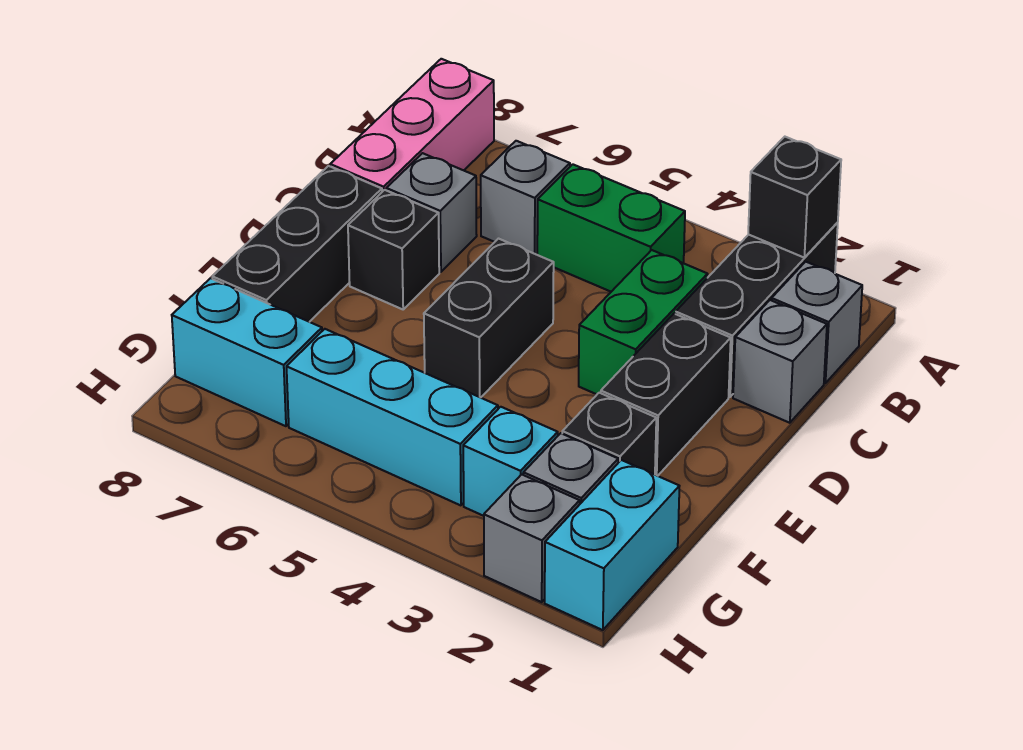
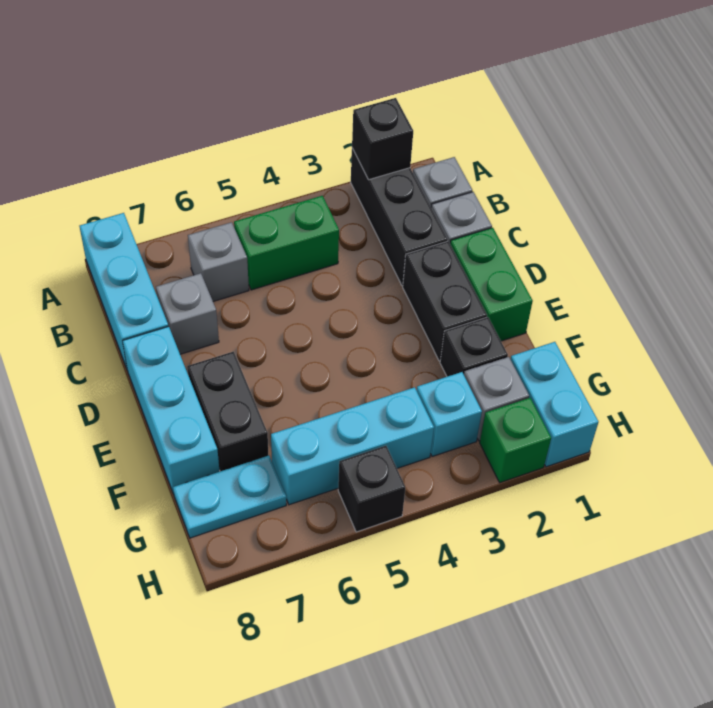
pink brick A8:C8 level 1 -> cyan brick A8:C8 level 1
green brick C3:D3 level 1 -> green brick D1:E1 level 1
black brick D5:E5 level 1 -> black brick E7:F7 level 1
black brick D7 level 1 -> black brick H5 level 1
black brick D8:F8 level 1 -> cyan brick D8:F8 level 1
cyan brick G7:G8 level 1 -> cyan plate G7:G8 level 1
grey brick H2 level 1 -> green brick H2 level 1

